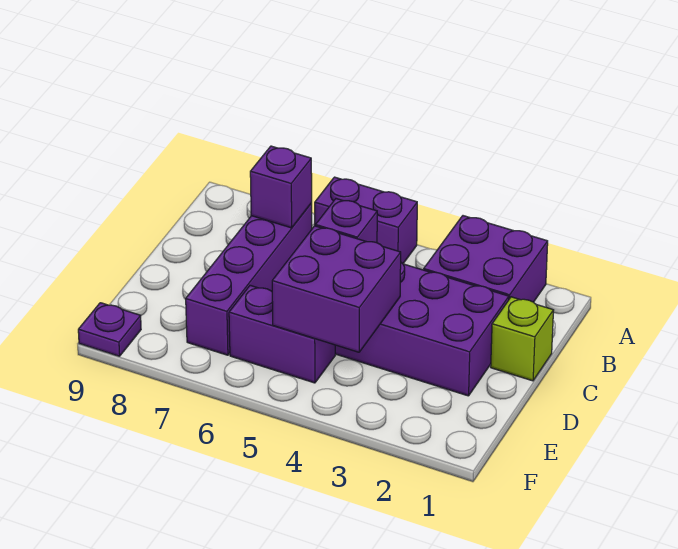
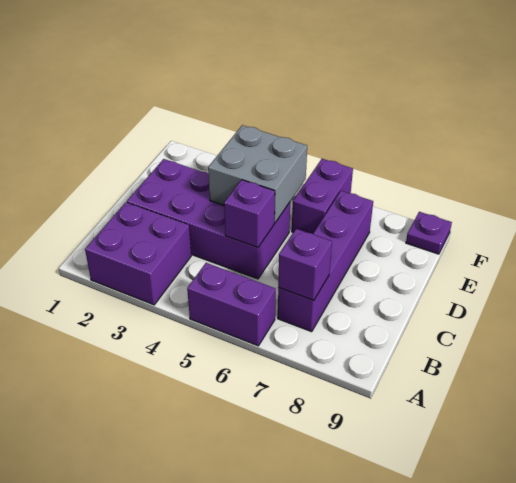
lime brick C1 level 1 -> none
purple brick D4:E5 level 2 -> grey brick D4:E5 level 2
purple brick E5:E6 level 1 -> purple brick E6:F6 level 1

